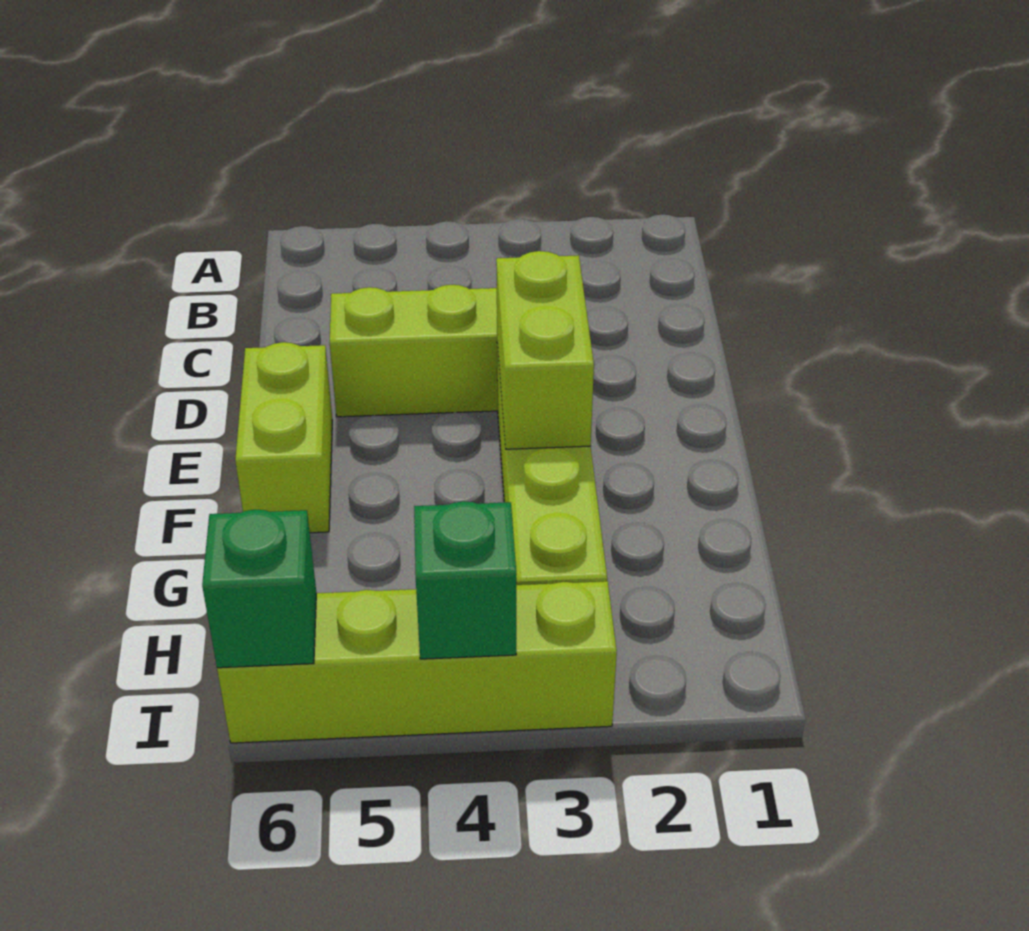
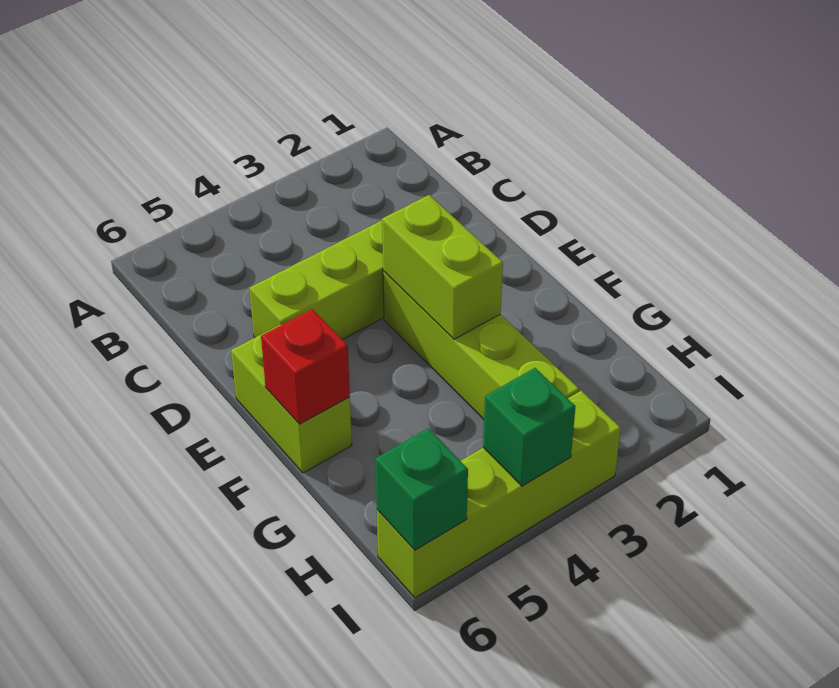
none -> red brick F6 level 2

